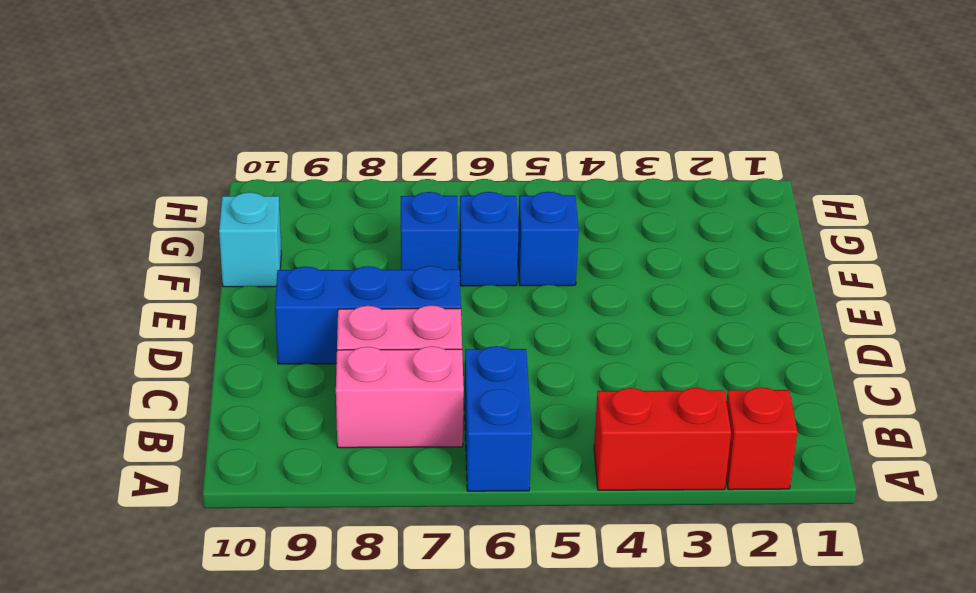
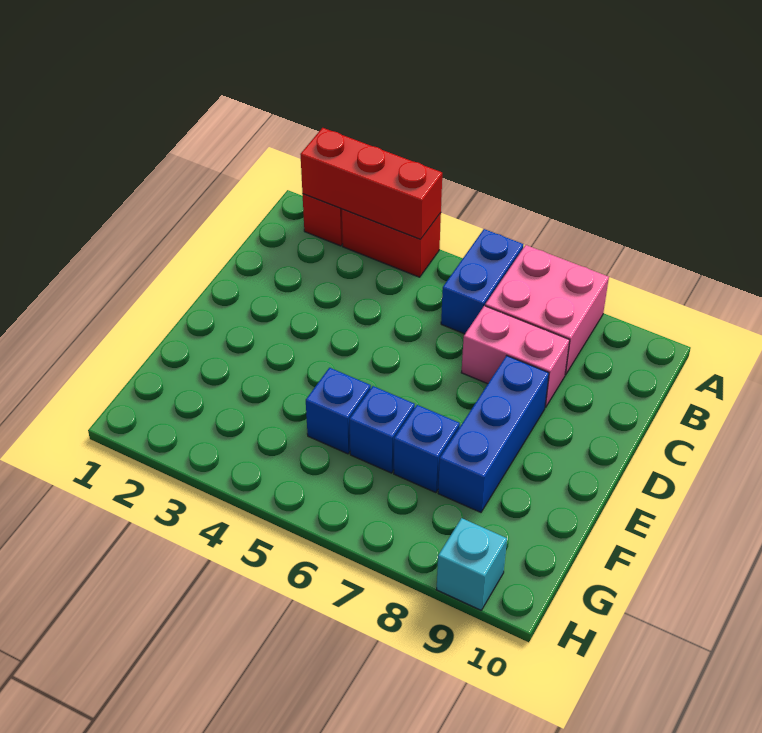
none -> red brick A2:A4 level 2
pink brick B7:B8 level 1 -> pink brick A7:B8 level 1
blue brick D7:D9 level 1 -> blue brick D8:F8 level 1
cyan brick F10 level 1 -> cyan brick H9 level 1

